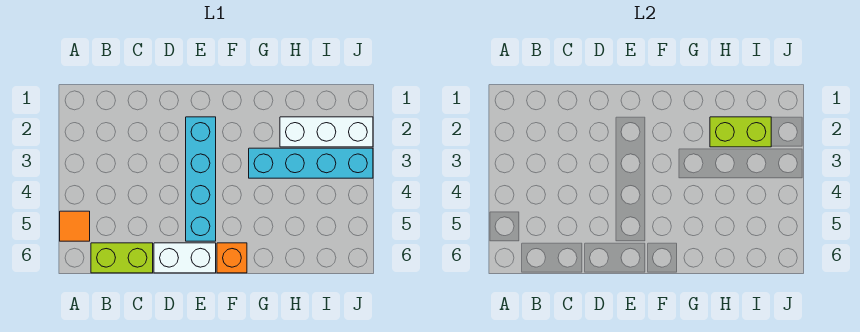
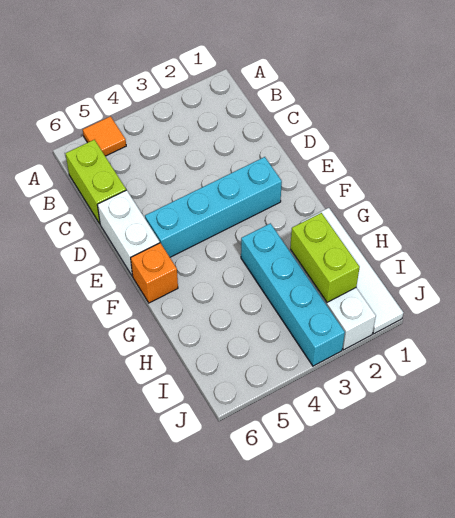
none -> white tile G1:J1 level 1

